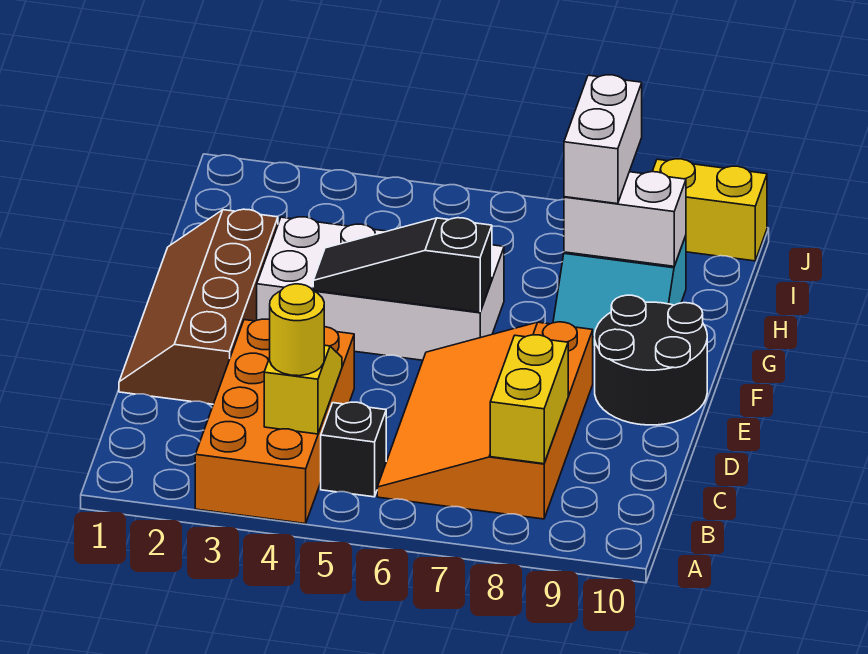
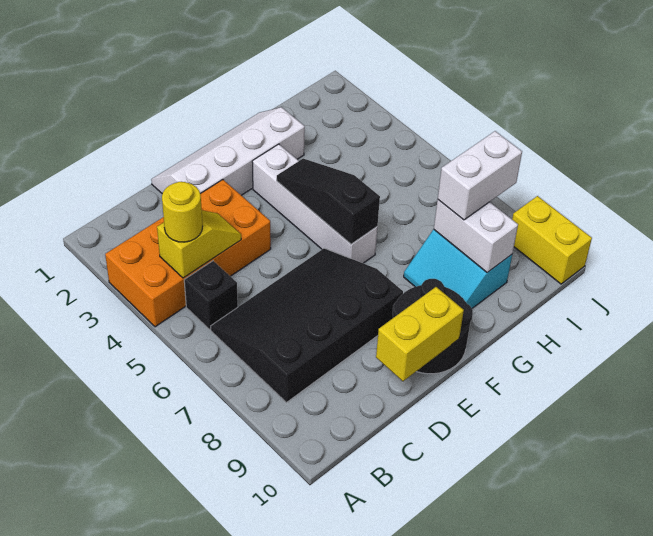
orange slope B6:E8 level 1 top 8 -> black slope B6:E8 level 1 top 8
yellow brick B8:C8 level 2 -> yellow brick D10:E10 level 2
brown slope D1:G2 level 1 top 2 -> white slope D1:G2 level 1 top 2
white brick F3:G6 level 1 -> white brick F3:F6 level 1

